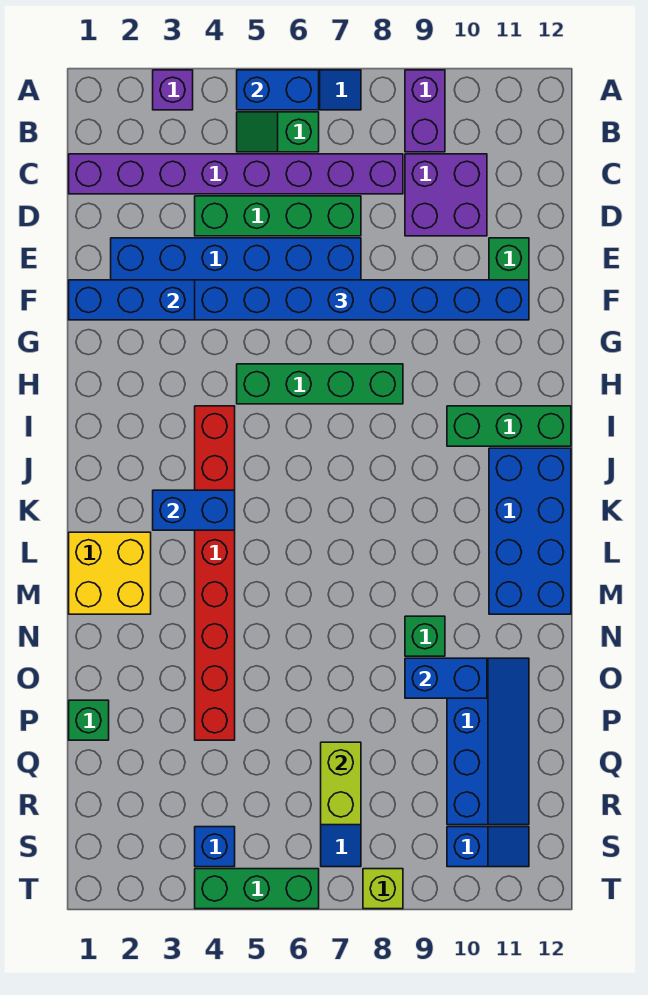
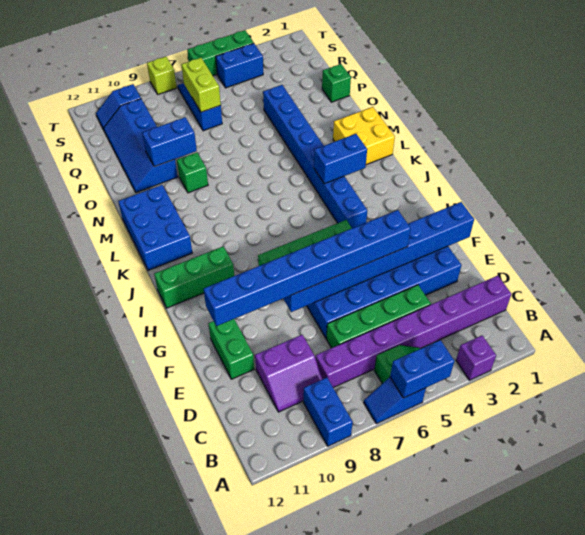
purple brick A9:B9 level 1 -> blue brick A9:B9 level 1
purple brick C9:D10 level 1 -> purple slope C9:D10 level 1 top D
red brick I4:P4 level 1 -> blue brick I4:P4 level 1
blue brick J11:M12 level 1 -> blue brick K11:M12 level 1
blue brick S4 level 1 -> blue brick S4:S5 level 1

